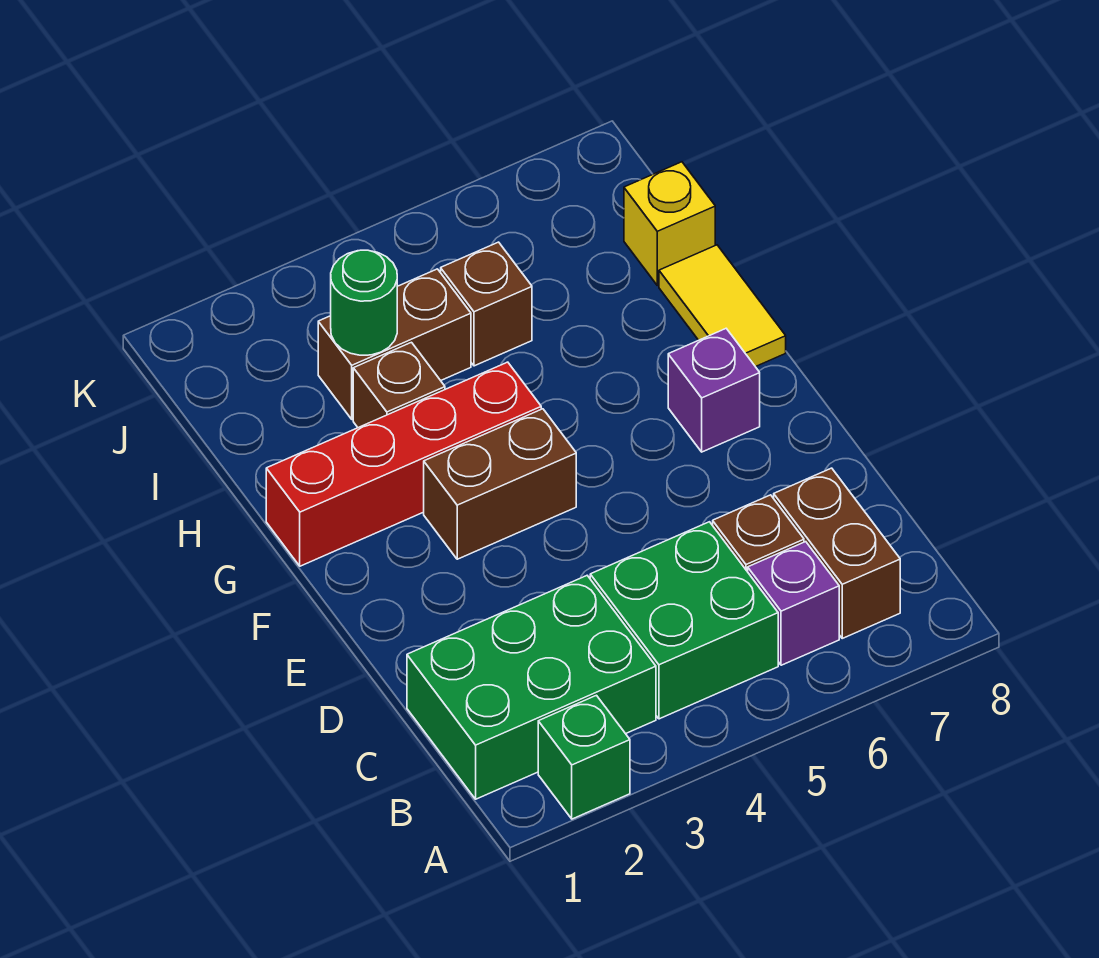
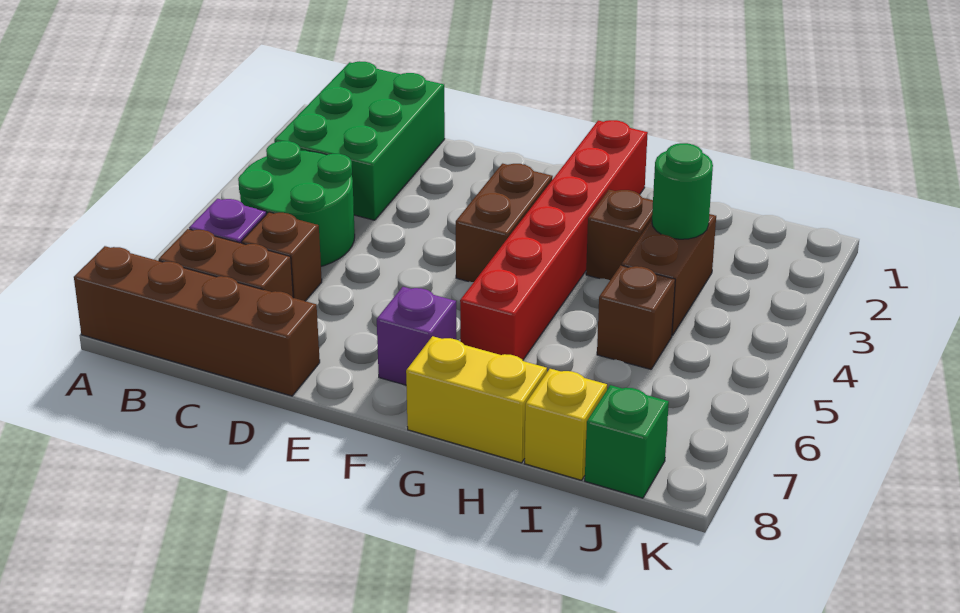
green brick A2 level 1 -> green brick J8 level 1
none -> brown brick A8:D8 level 1
green brick B4:C5 level 1 -> green round brick B4:C5 level 1
red brick G1:G4 level 1 -> red brick G1:G6 level 1
yellow tile G8:H8 level 1 -> yellow brick G8:H8 level 1

